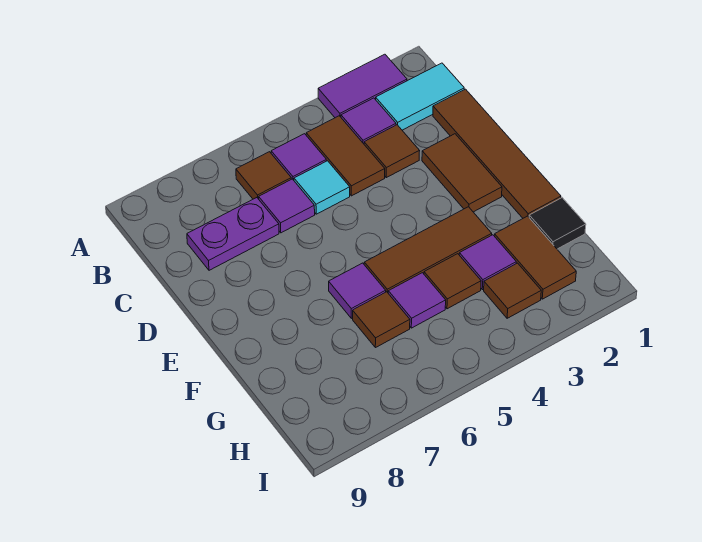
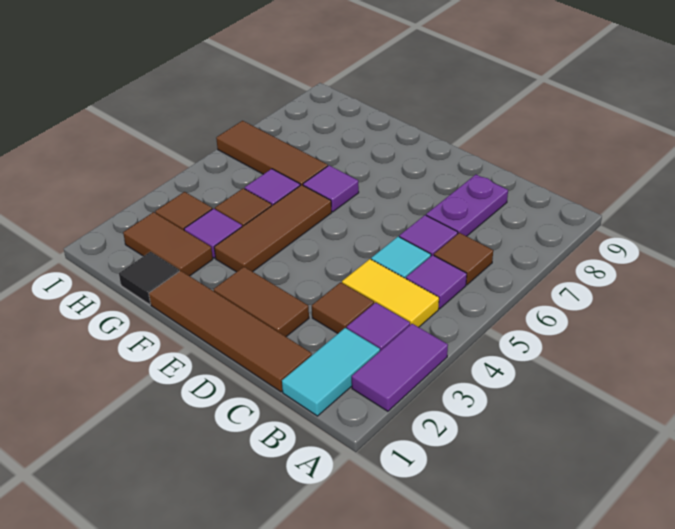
brown tile B4:C4 level 1 -> yellow tile B4:C4 level 1
brown tile G6 level 1 -> brown tile G6:I6 level 1

